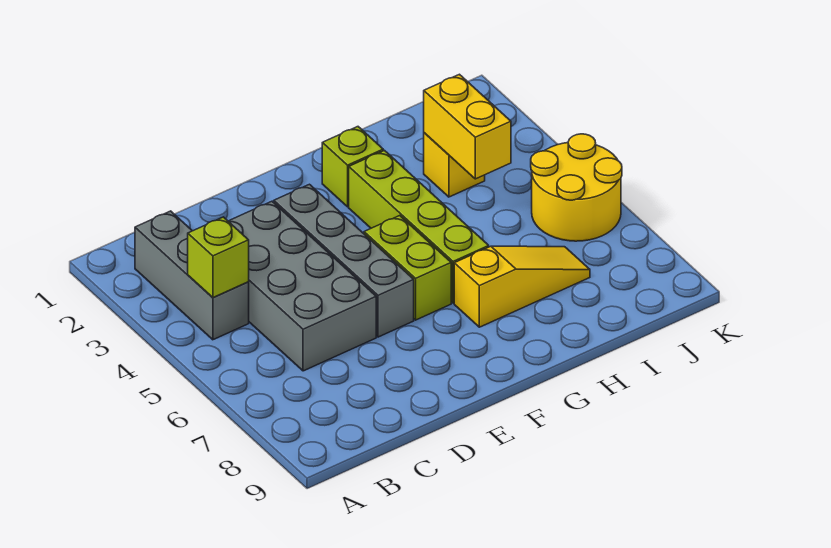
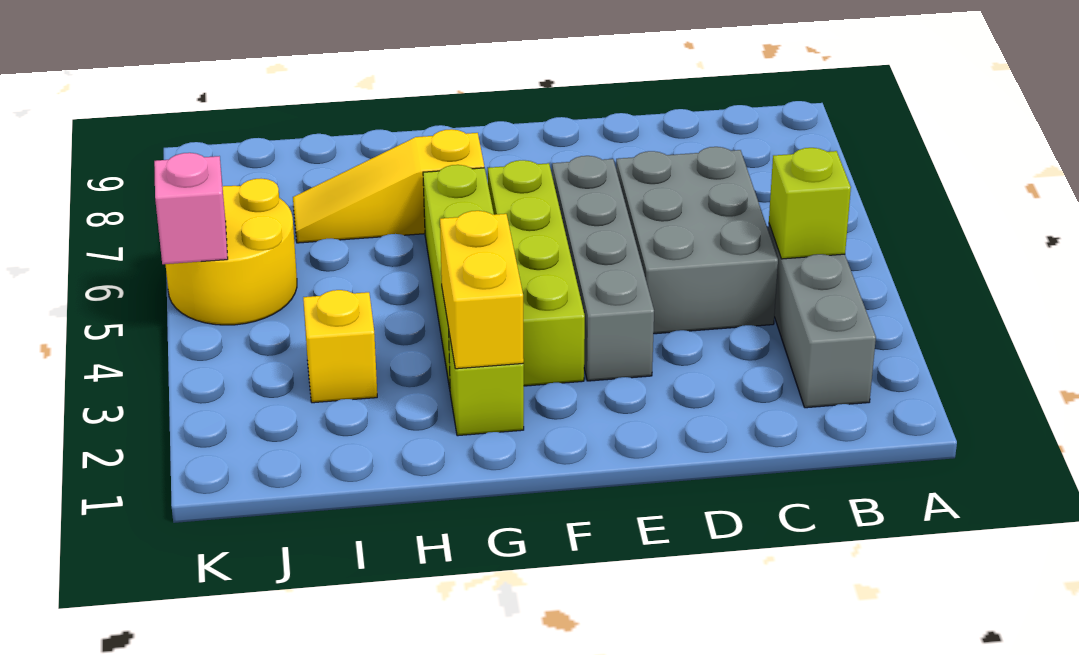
grey brick C3:D6 level 1 -> grey brick C4:D6 level 1
lime brick F5:F6 level 1 -> lime brick F3:F6 level 1
yellow brick I3:I4 level 2 -> yellow brick G2:G3 level 2
none -> pink brick K5 level 2

